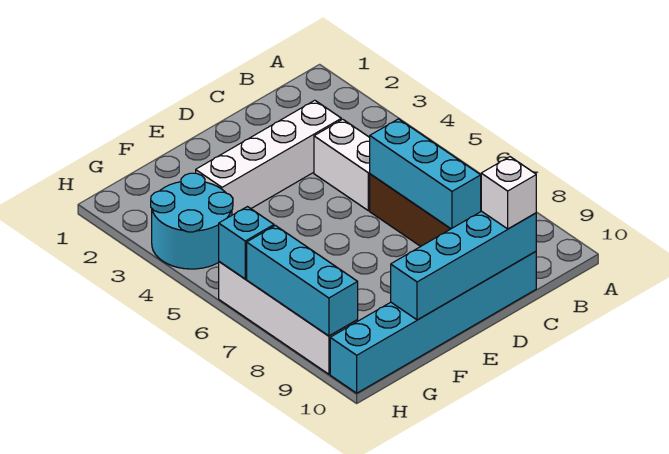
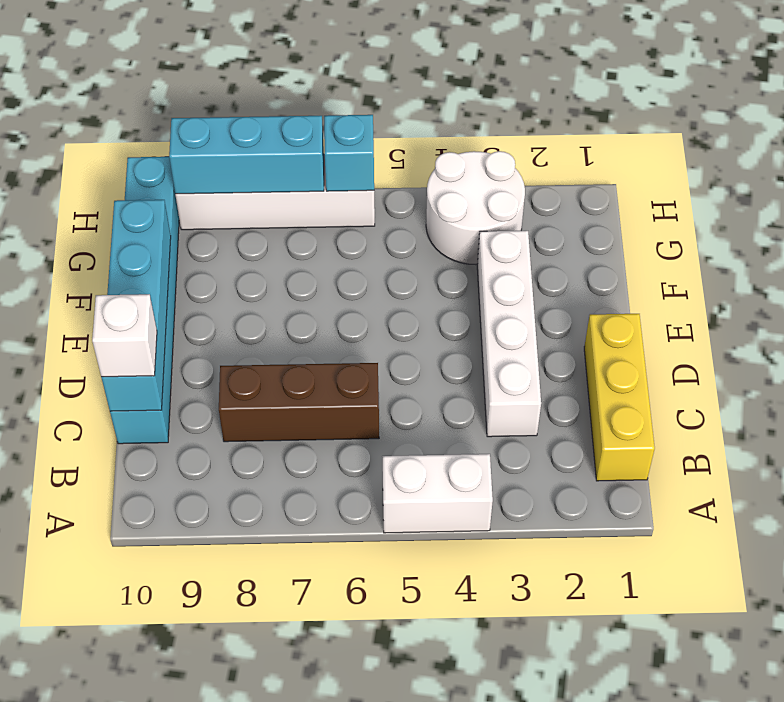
none -> yellow brick B1:D1 level 1
white brick C4:C5 level 1 -> white brick A4:A5 level 1
cyan brick C6:C8 level 2 -> none
cyan round brick G3:H4 level 1 -> white round brick G3:H4 level 1

